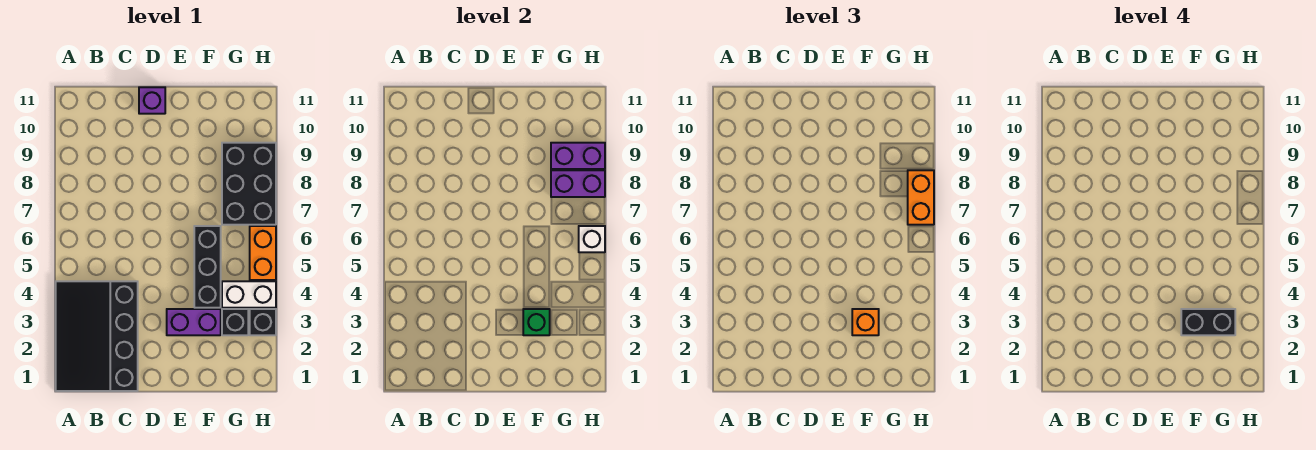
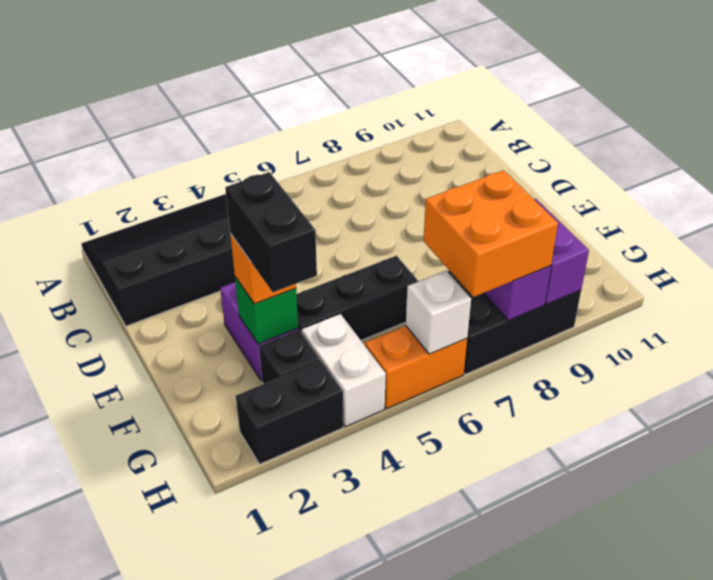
purple brick D11 level 1 -> none
black brick H3 level 1 -> black brick H2:H3 level 1
orange brick H7:H8 level 3 -> orange brick G7:H8 level 3

